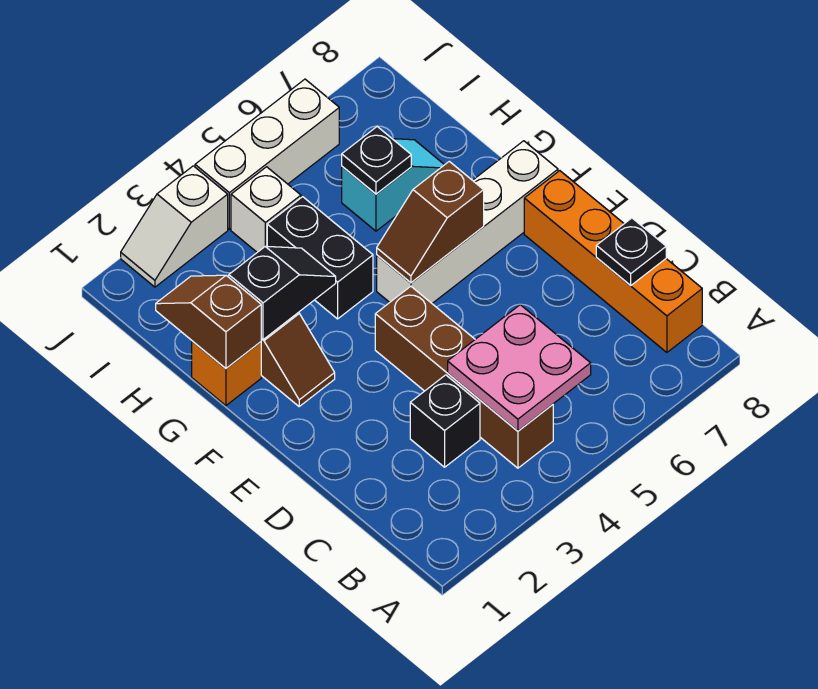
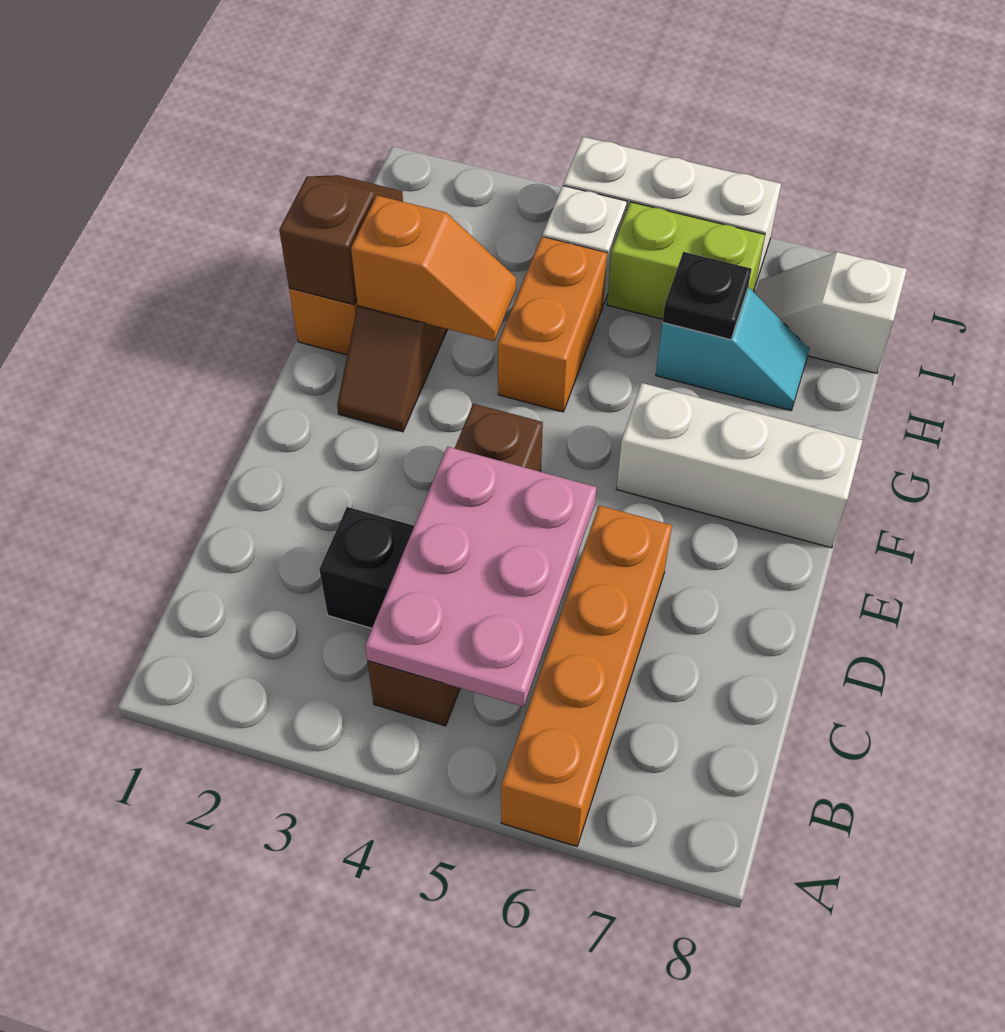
pink plate B4:C5 level 2 -> pink plate B4:D5 level 2
orange brick B8:E8 level 1 -> orange brick A6:D6 level 1
black plate C8 level 2 -> none
white brick F5:F8 level 1 -> white brick F6:F8 level 1
brown slope F5:F6 level 2 top 6 -> none
black slope G2:G3 level 2 top 2 -> orange slope G2:G3 level 2 top 2
black brick G4:H4 level 1 -> orange brick G4:H4 level 1
none -> lime brick I5:I6 level 1
white slope J2:J3 level 1 top 3 -> white slope I7:I8 level 1 top 8

